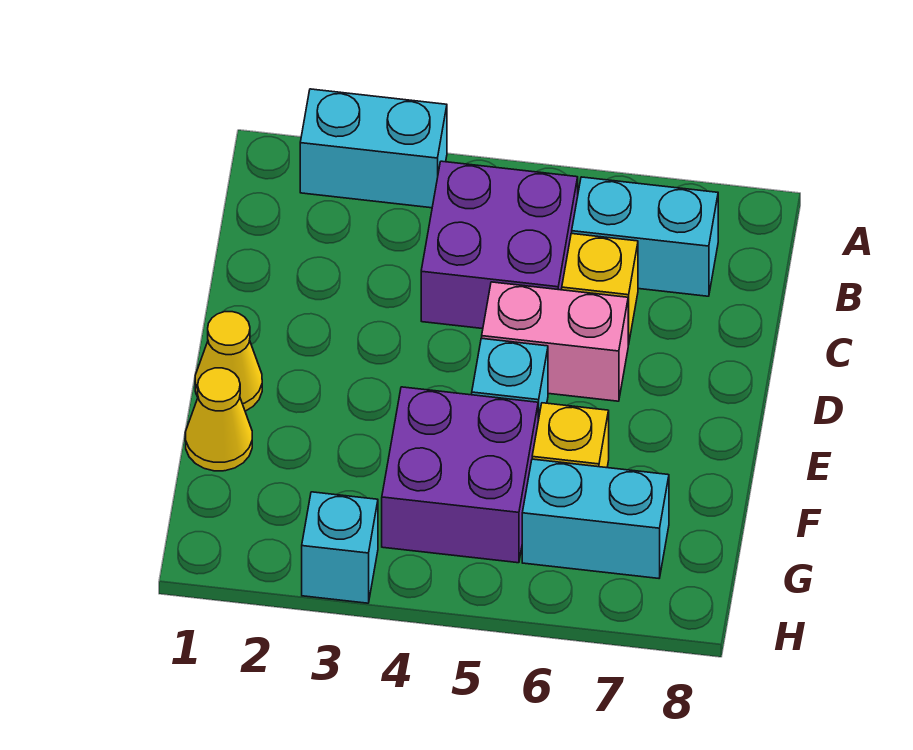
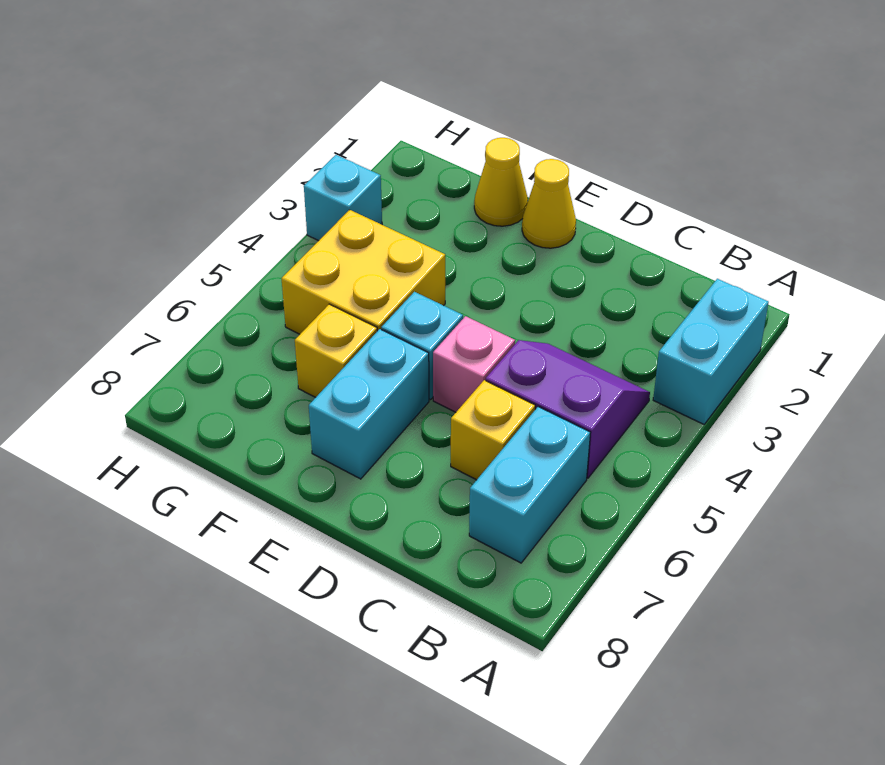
purple brick B4:C5 level 1 -> purple slope B4:C5 level 1 top 5
pink brick D5:D6 level 1 -> pink brick D5 level 1
purple brick F4:G5 level 1 -> yellow brick F4:G5 level 1
cyan brick G6:G7 level 1 -> cyan brick E6:E7 level 1

